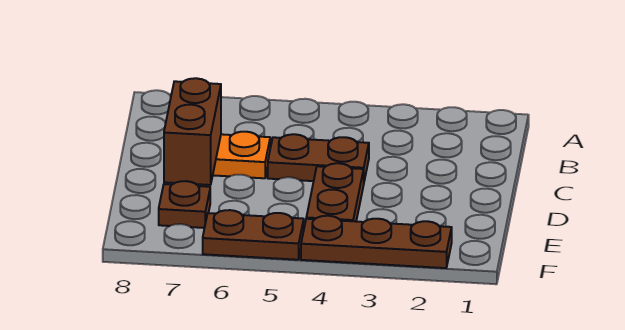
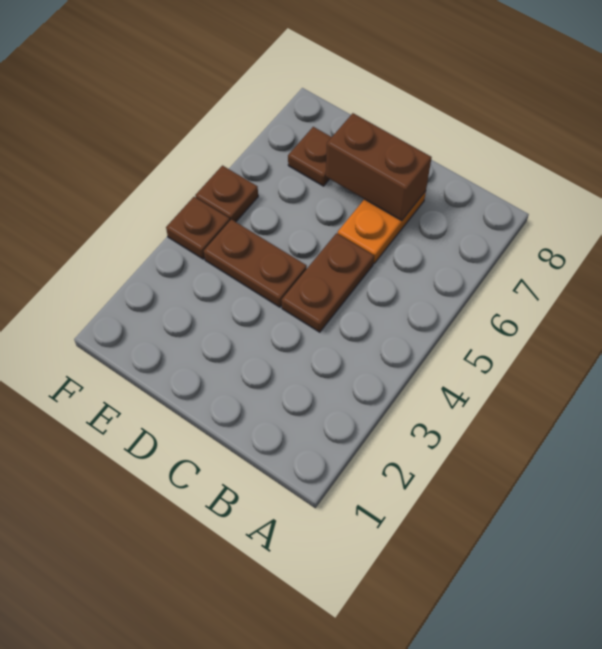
brown plate F2:F4 level 1 -> brown plate F4 level 1
brown plate F5:F6 level 1 -> brown plate F5 level 1

